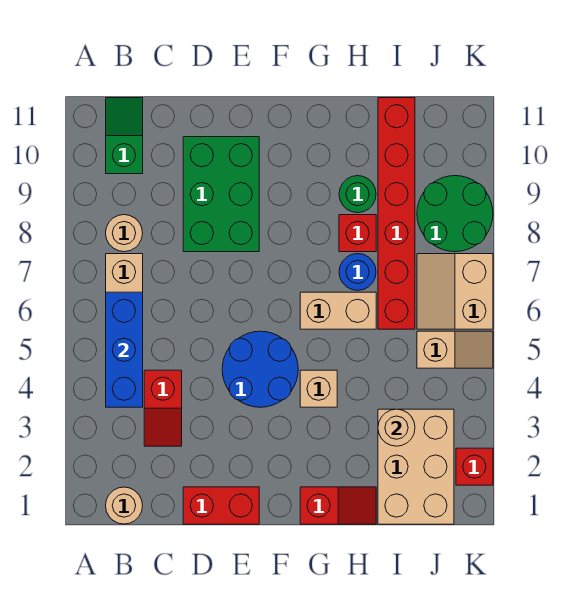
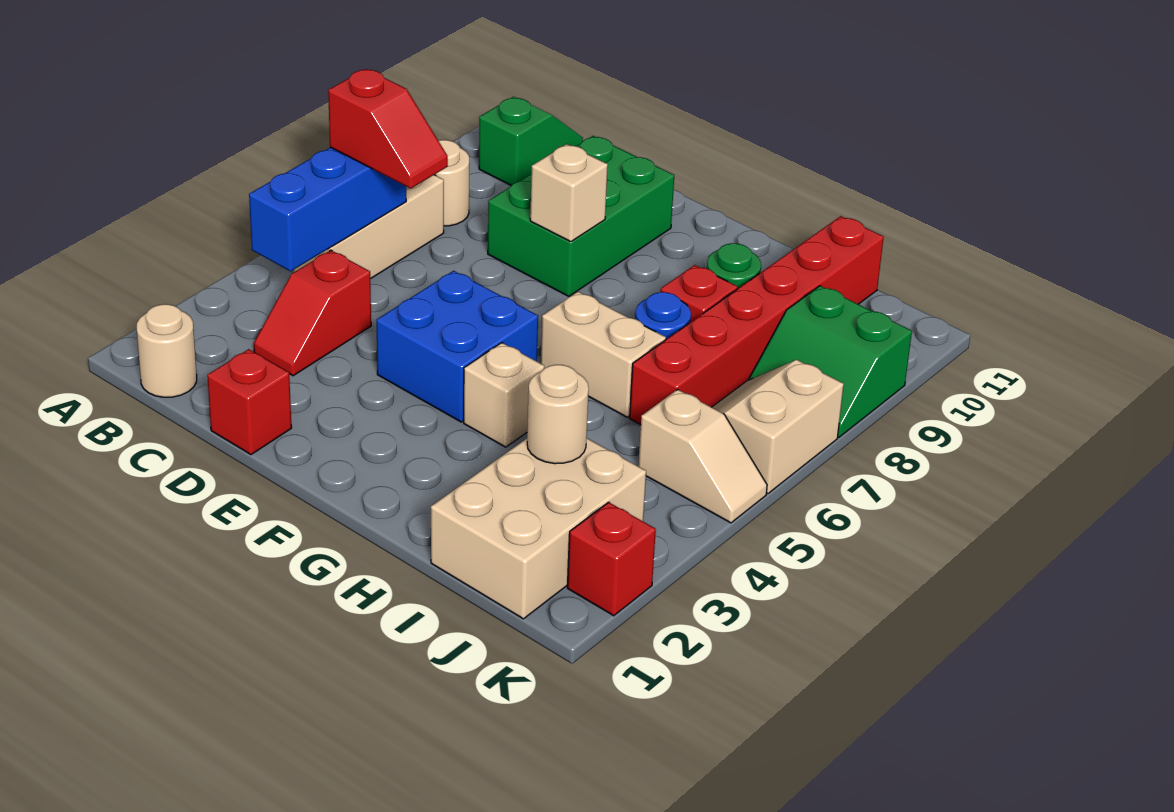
red brick D1:E1 level 1 -> red brick D1 level 1
blue round brick E4:F5 level 1 -> blue brick E4:F5 level 1
none -> tan brick E8 level 2
red slope G1:H1 level 1 top G -> red slope B6:C6 level 3 top B
green round brick J8:K9 level 1 -> green slope J8:K9 level 1 top 9

